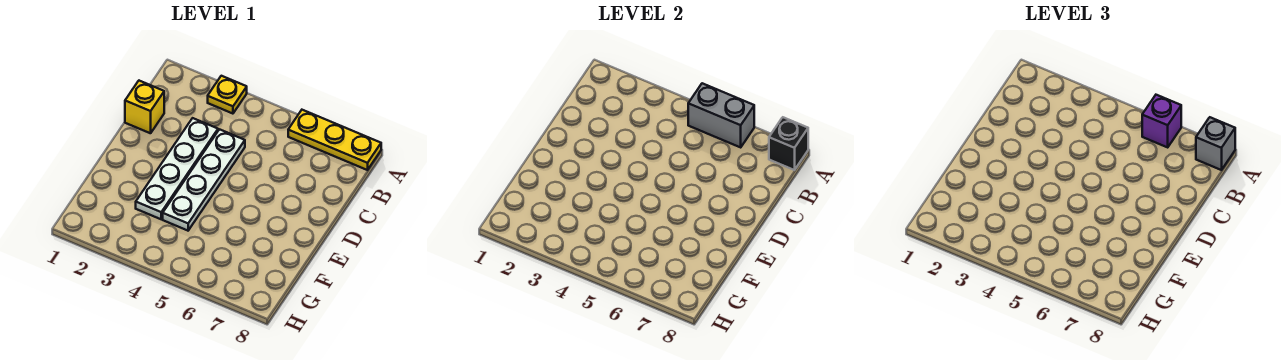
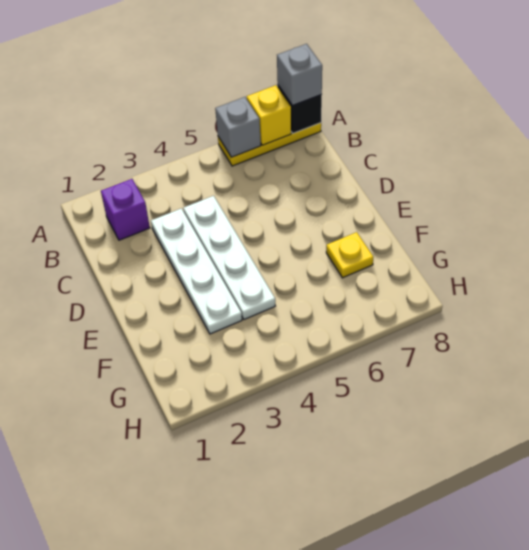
yellow plate A3 level 1 -> yellow plate F7 level 1
grey brick A5:A6 level 2 -> grey brick A6 level 2
purple brick A6 level 3 -> purple brick B2 level 1
yellow brick C1 level 1 -> yellow brick A7 level 2

